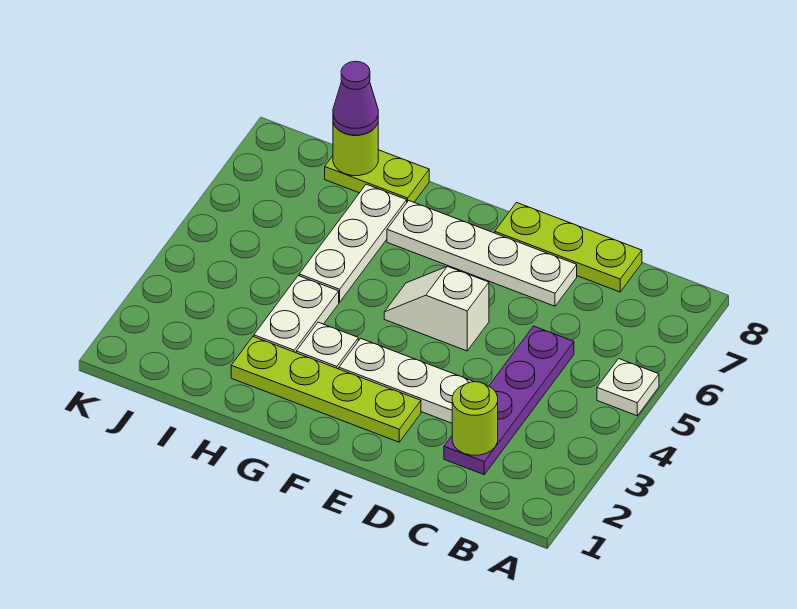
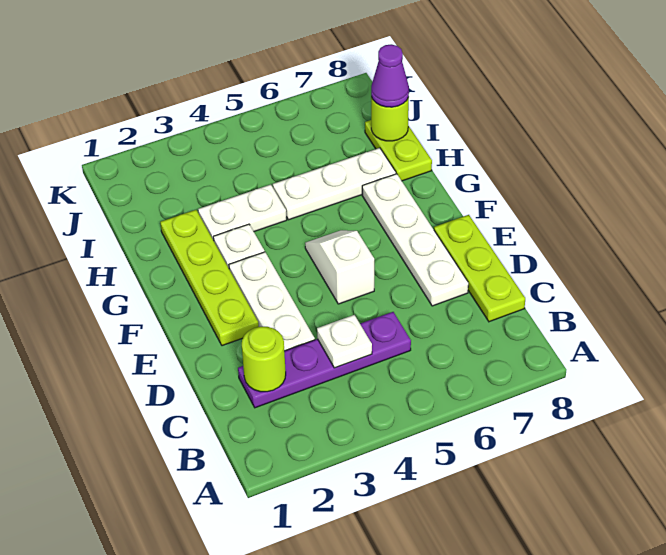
white plate A5 level 1 -> white plate C4 level 2

